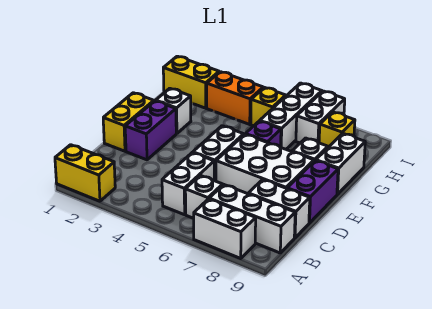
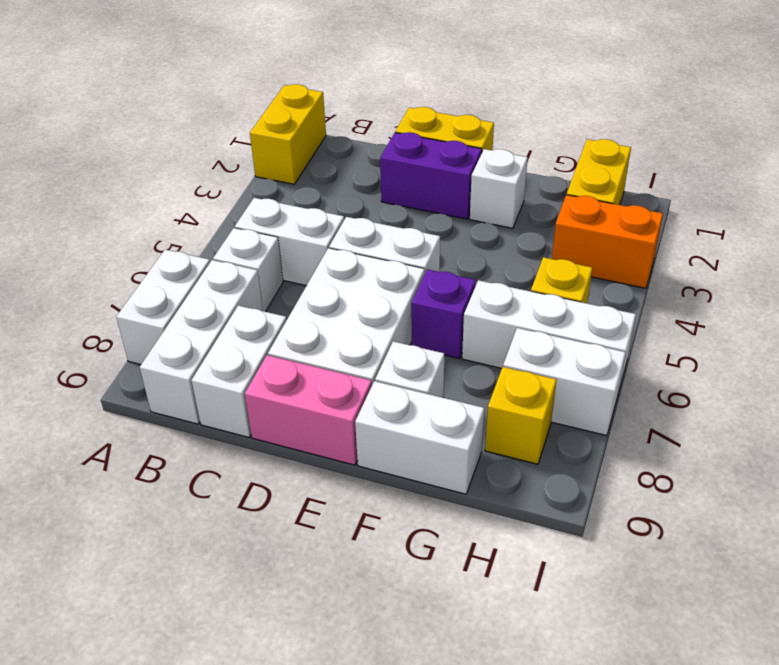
purple brick D9:E9 level 1 -> pink brick D9:E9 level 1
orange brick H3:H4 level 1 -> orange brick H3:I3 level 1

